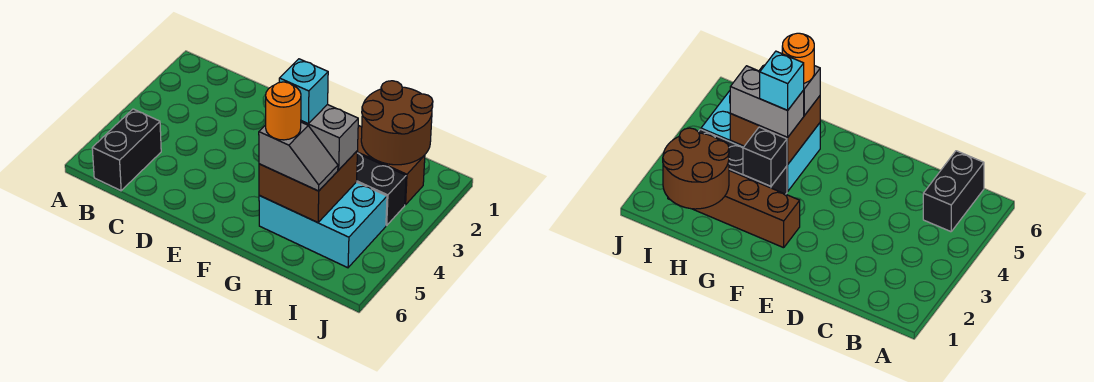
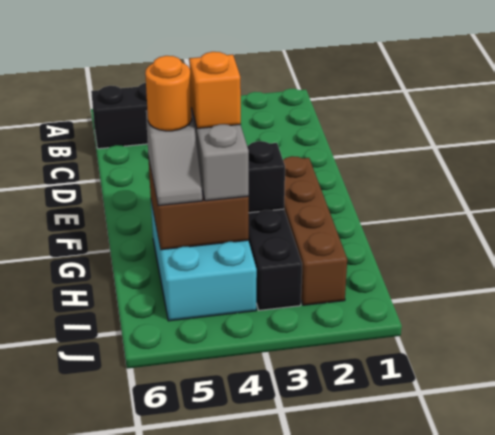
cyan brick G4 level 4 -> orange brick G4 level 4
brown round brick H1:I2 level 2 -> none

